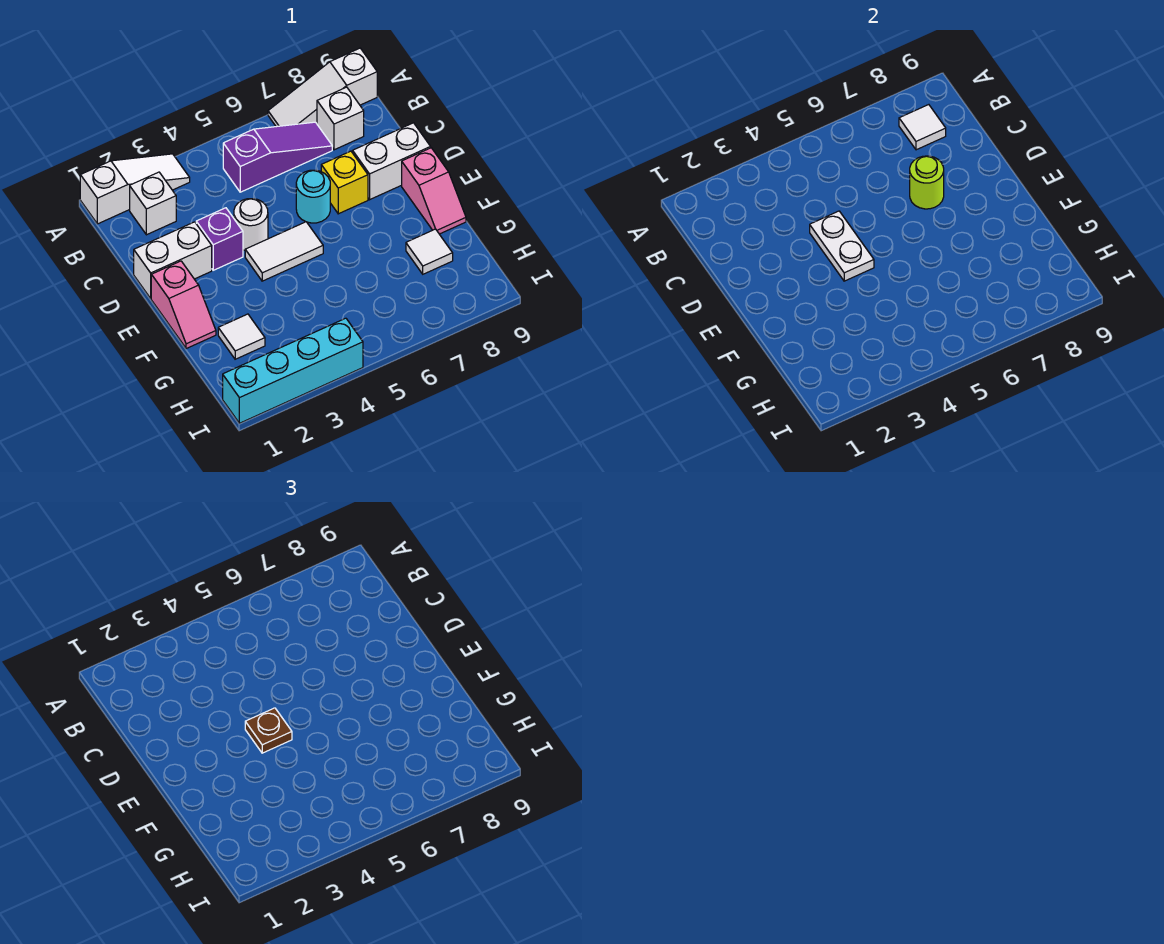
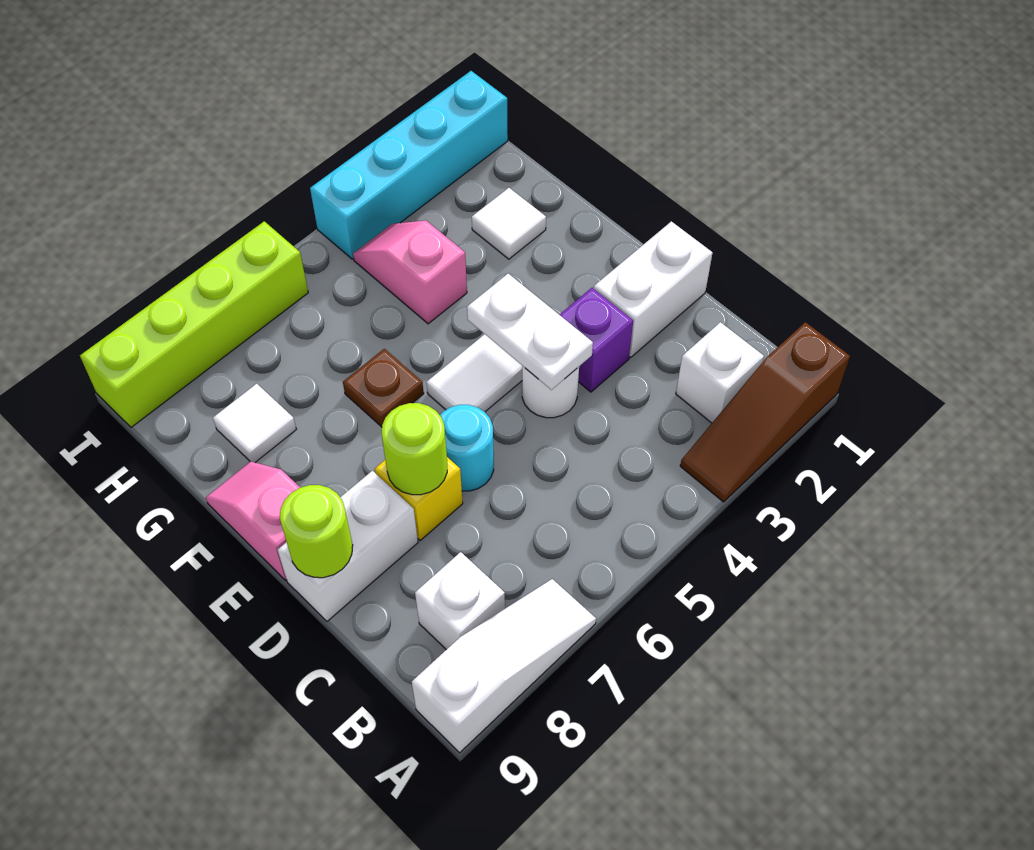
white slope A1:A3 level 1 top 1 -> brown slope A1:A3 level 1 top 1
purple slope B5:B7 level 1 top 5 -> none
white tile B8 level 2 -> none
none -> lime round brick D9 level 2
pink slope E1:F1 level 1 top E -> pink slope G4:H4 level 1 top G
brown plate E4 level 3 -> brown plate F6 level 1
none -> lime brick I6:I9 level 1

